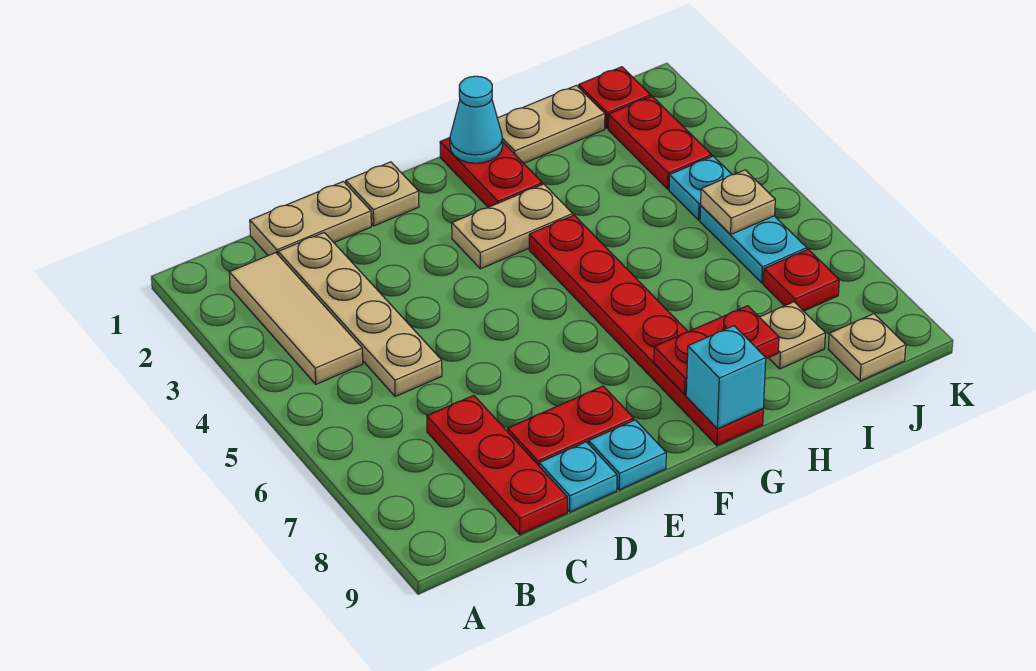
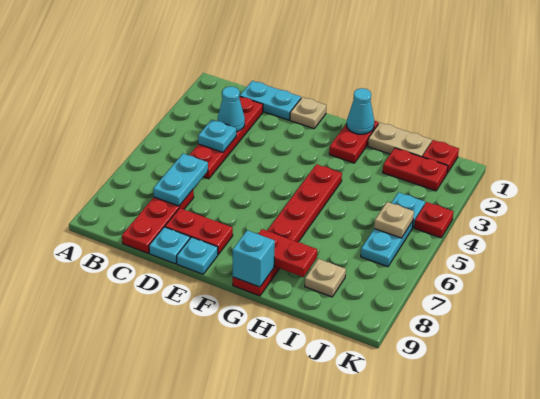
tan tile B2:B4 level 1 -> none
tan plate C1:D1 level 1 -> cyan plate C1:D1 level 1
tan plate C2:C5 level 1 -> red plate C2:C5 level 1
none -> cyan cone C3 level 2
none -> cyan plate C4 level 2
none -> cyan plate C6:C7 level 2
tan plate F3:G3 level 1 -> none
red plate J2:J3 level 1 -> red plate I2:J2 level 1
red plate J7 level 1 -> red plate K4 level 1
tan plate J9 level 1 -> none

